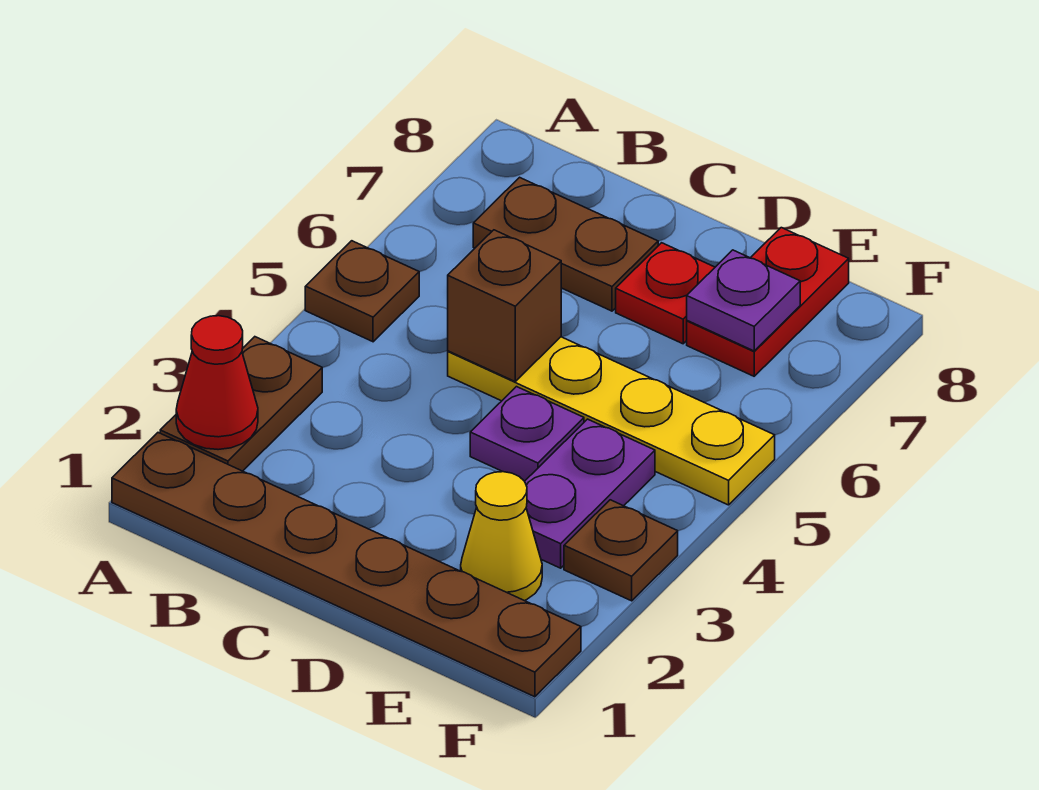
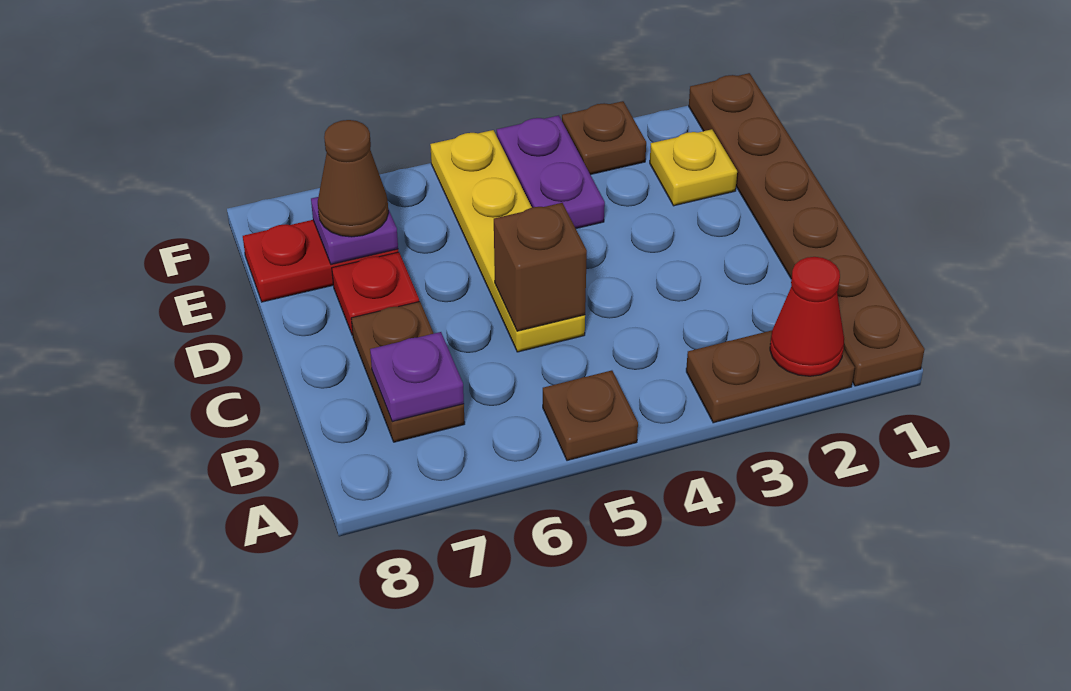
purple plate D4 level 1 -> purple plate B7 level 2
yellow cone E2 level 1 -> yellow plate E2 level 1
purple plate E3:E4 level 1 -> purple plate E4:F4 level 1
none -> brown cone E7 level 3

